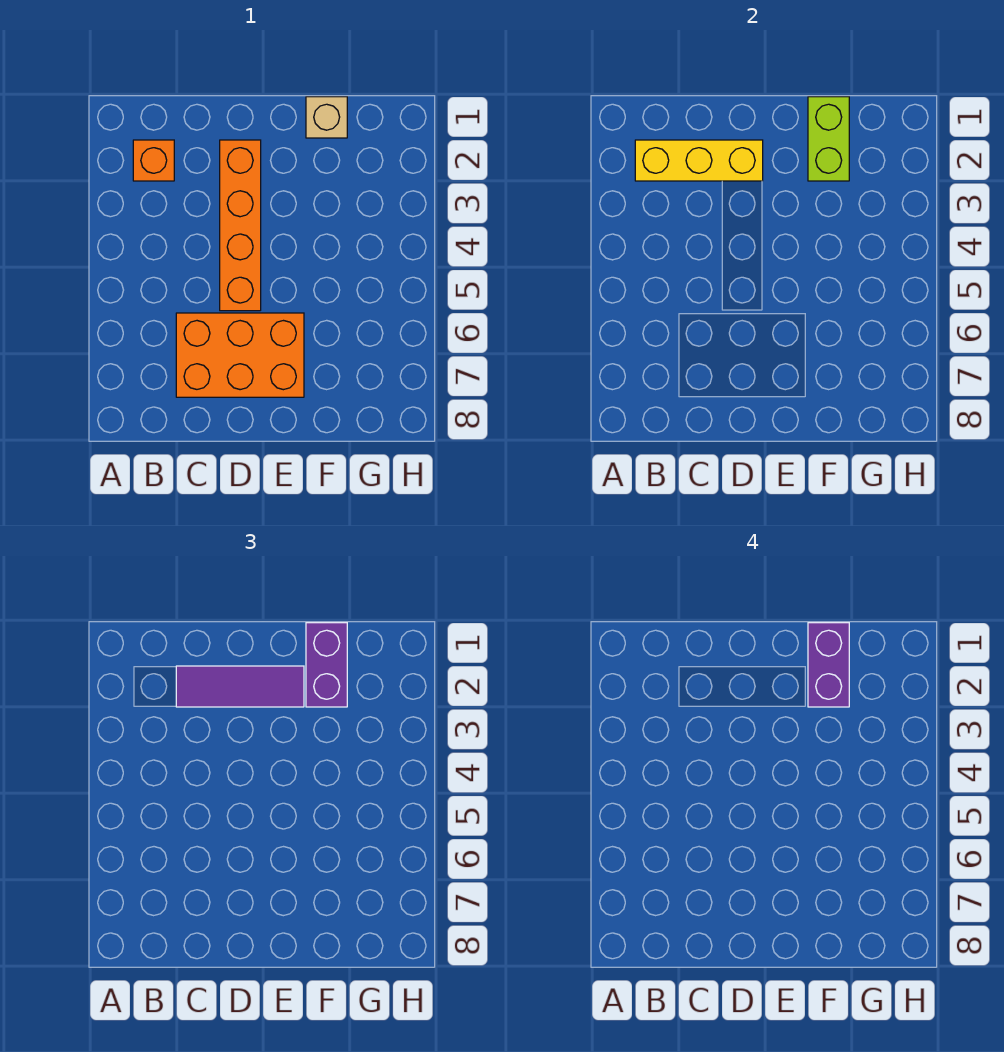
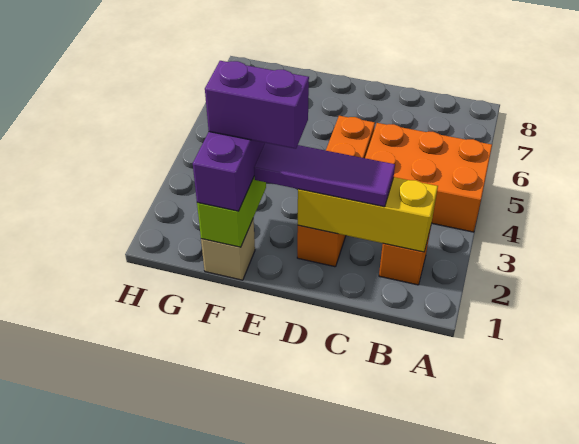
orange brick C6:E7 level 1 -> orange brick A4:C5 level 1
purple brick F1:F2 level 4 -> purple brick E2:F2 level 4

